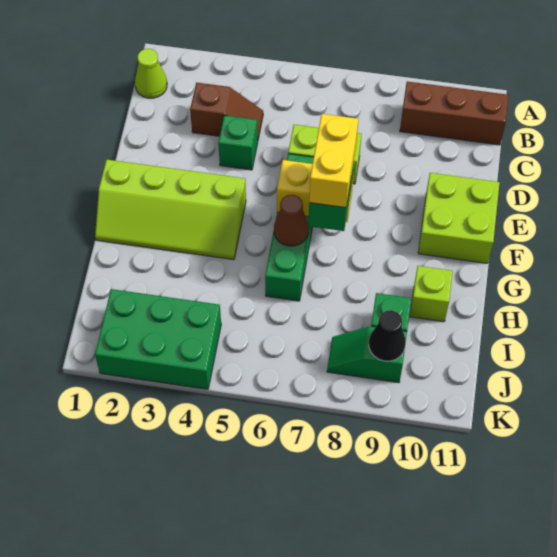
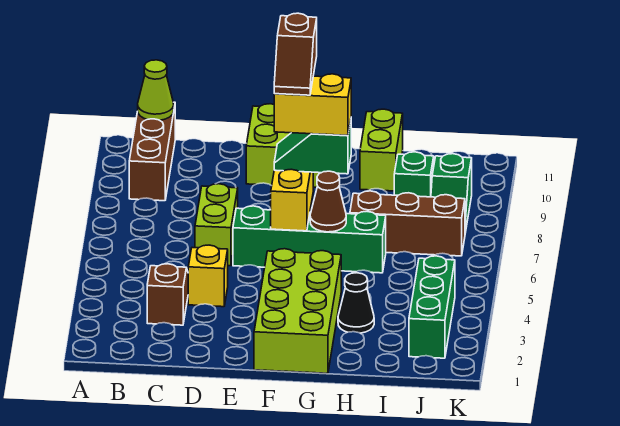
lime cone B1 level 1 -> lime cone B11 level 2
green brick D4 level 1 -> yellow brick D4 level 1
lime slope F1:G4 level 1 top F -> lime brick F1:G4 level 1
none -> brown slope F7:F8 level 5 top 8
none -> brown brick H7:J7 level 1
lime brick H10 level 1 -> lime brick H10:H11 level 1
green brick J2:K4 level 1 -> green brick J2:J4 level 1
black cone J9 level 2 -> black cone H3 level 1

